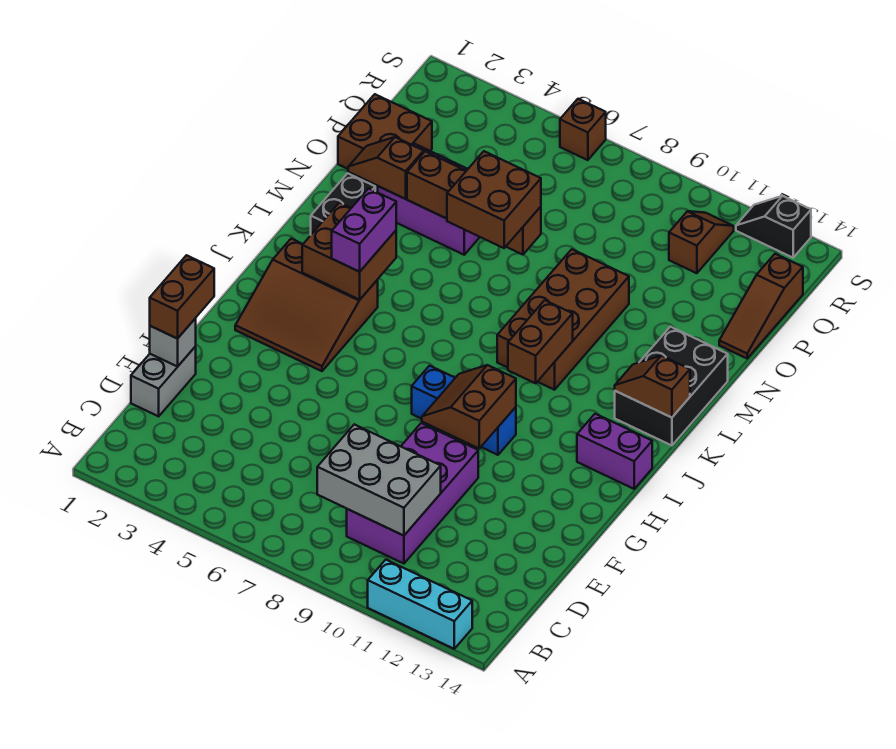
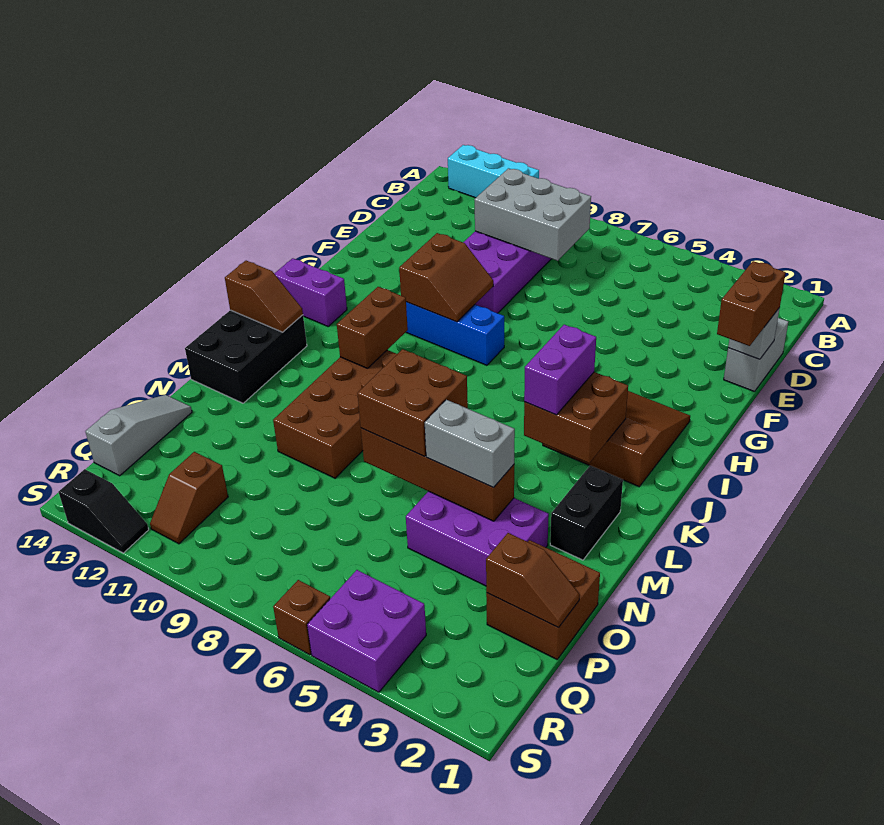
brown slope N2:N3 level 2 top 3 -> brown slope P1:P2 level 2 top 2
none -> grey brick N4:N5 level 3
brown slope O14:Q14 level 1 top Q -> grey slope O14:Q14 level 1 top Q
none -> purple brick R4:S5 level 1

